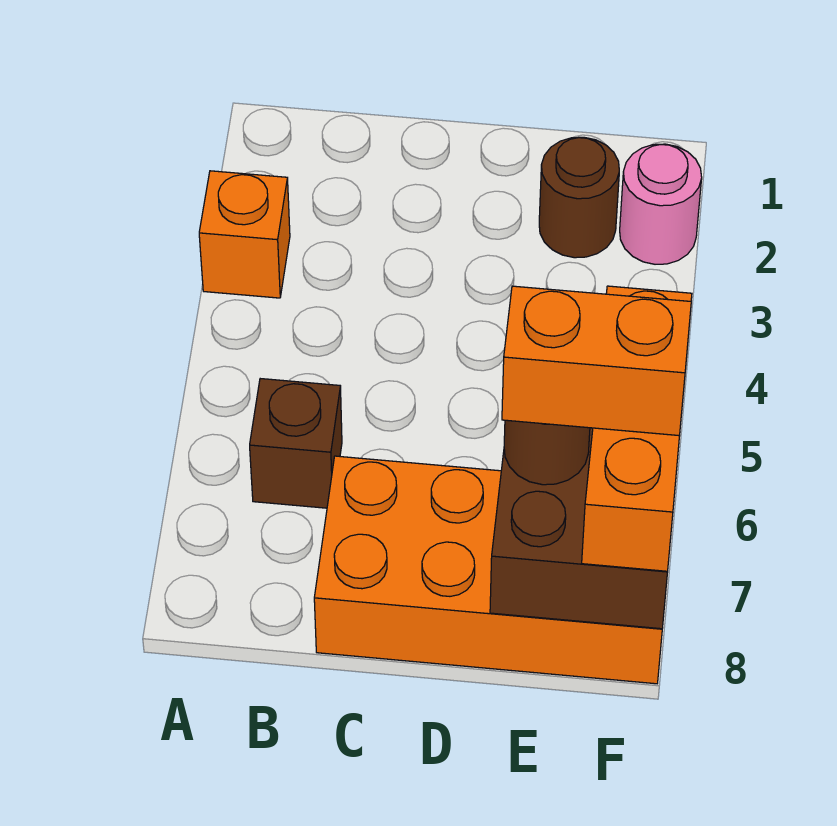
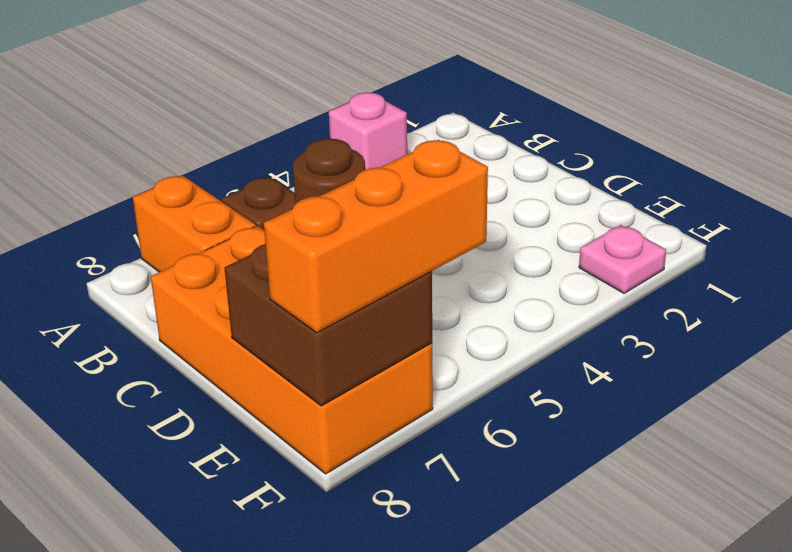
orange brick A3 level 1 -> pink brick A3 level 1
brown round brick E2 level 1 -> none
orange brick E7:F7 level 4 -> orange brick A7:B7 level 1
pink round brick F2 level 1 -> pink plate F2 level 1

